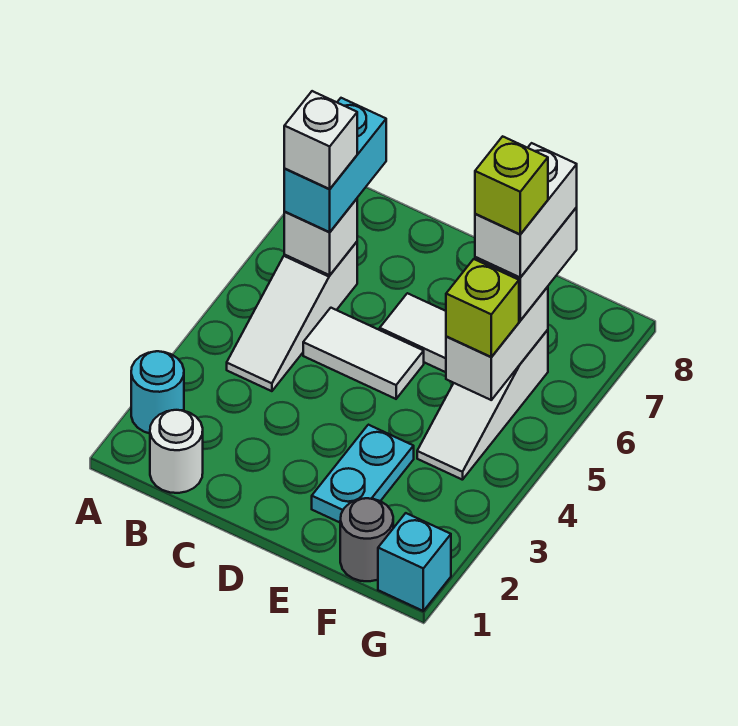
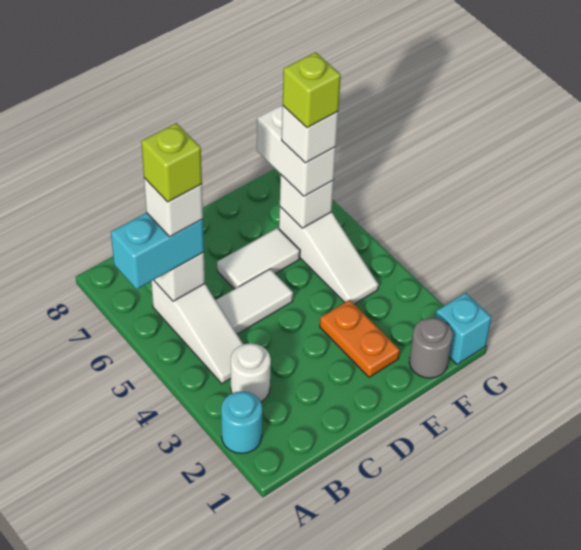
white round brick B1 level 1 -> white round brick B3 level 1
cyan brick B6:B7 level 3 -> cyan brick A6:B6 level 3
cyan plate E2:E3 level 1 -> orange plate E2:E3 level 1
white brick F5:F6 level 2 -> white brick F6 level 2
lime brick F5 level 3 -> lime brick B6 level 5
white brick F6:F7 level 4 -> white brick F6 level 4

